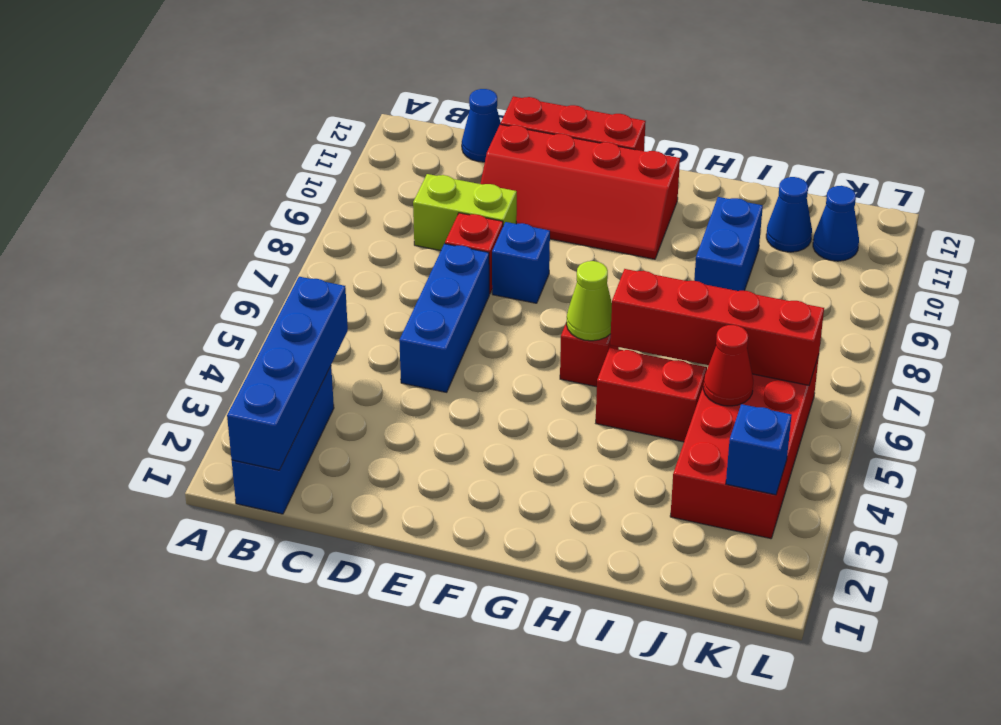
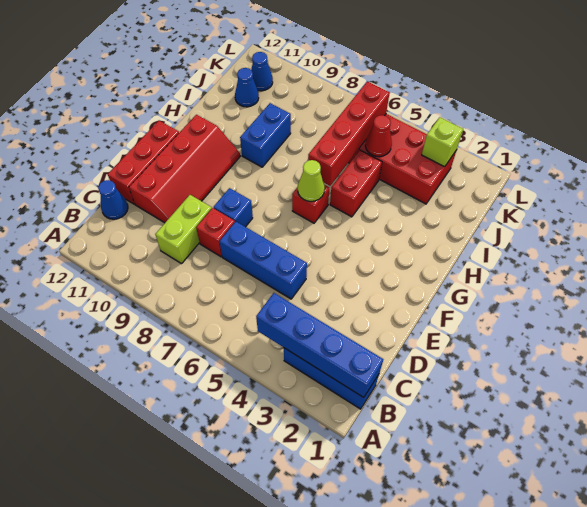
blue brick I9:I10 level 1 -> blue brick H9:I9 level 1
blue brick K3 level 2 -> lime brick K3 level 2

